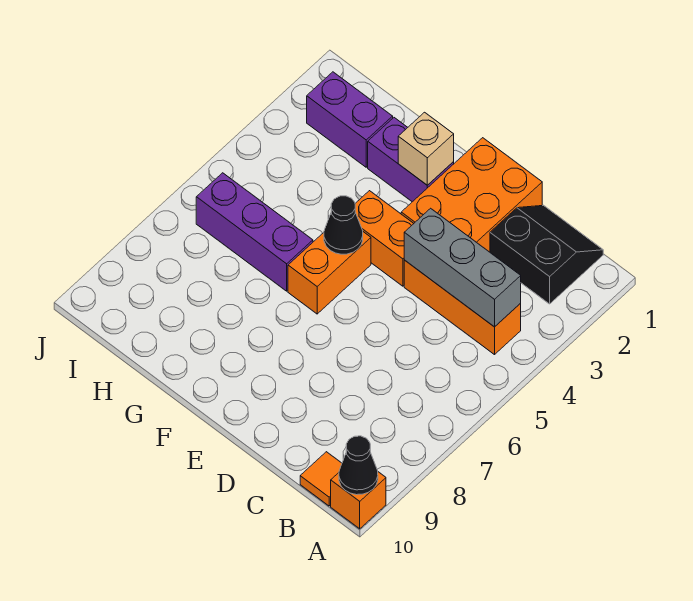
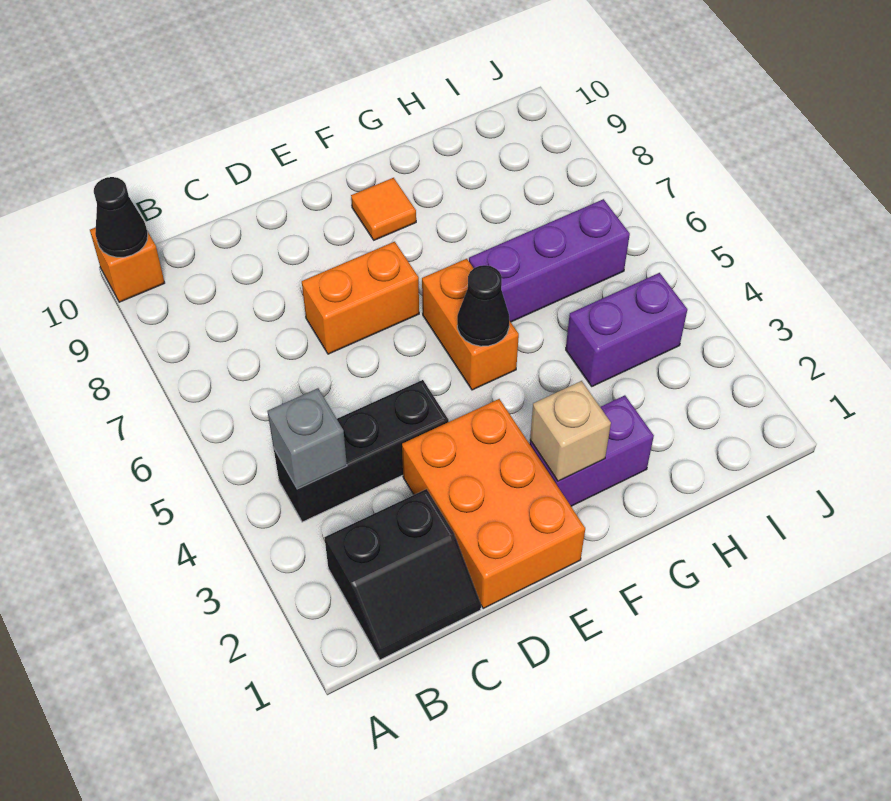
orange brick B4:D4 level 1 -> black brick B4:D4 level 1
grey brick B4:D4 level 2 -> grey brick B4 level 2
orange tile B10 level 1 -> orange tile F9 level 1
orange brick E4:F4 level 1 -> orange brick D7:E7 level 1
purple brick H2:I2 level 1 -> purple brick H4:I4 level 1

